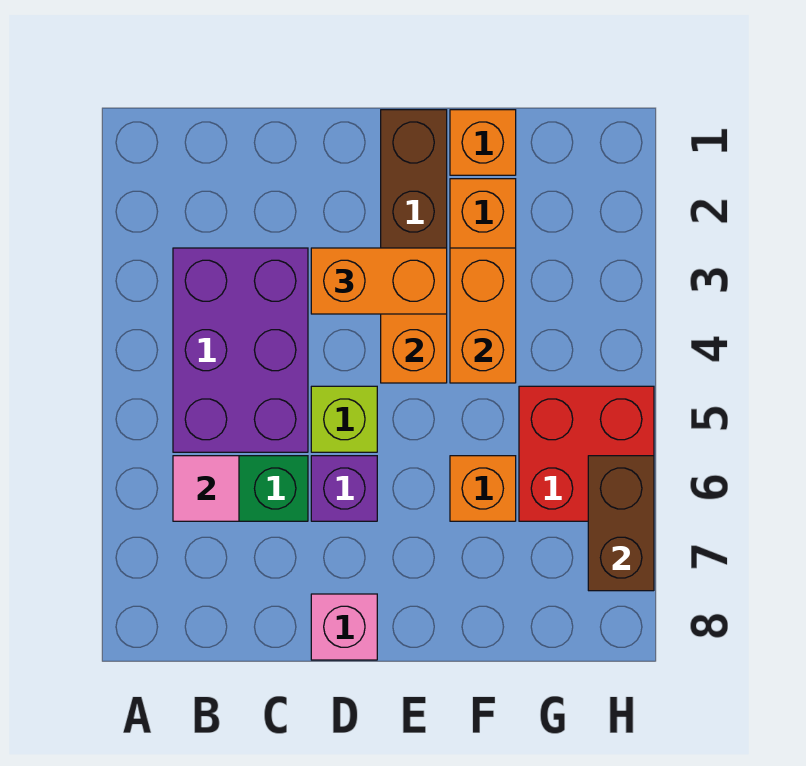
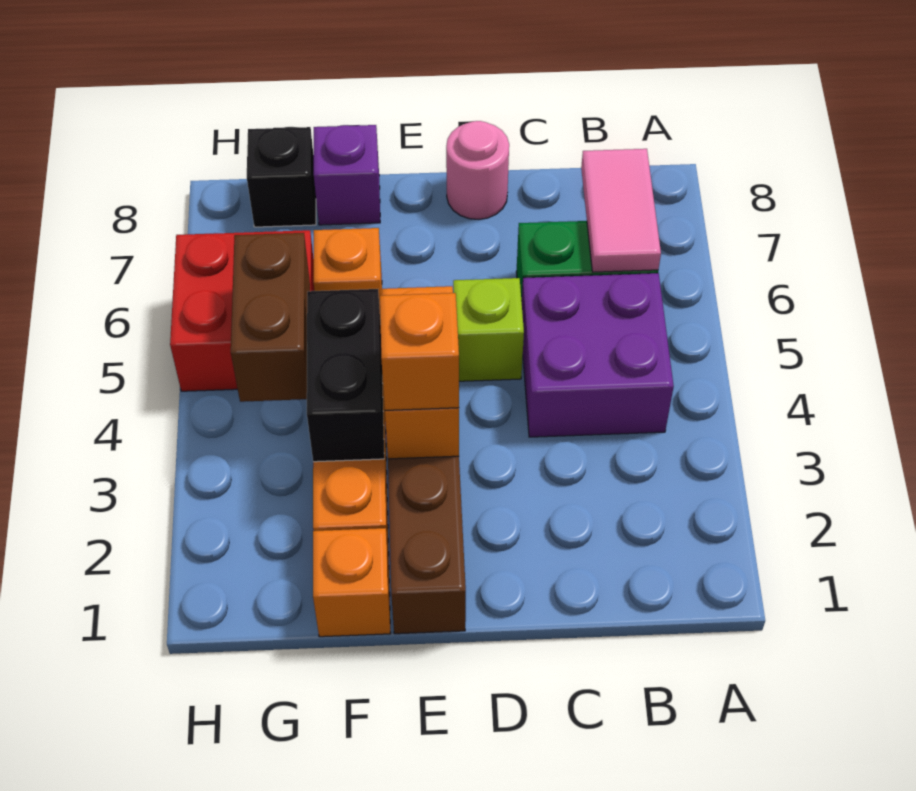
purple brick B3:C5 level 1 -> purple brick B4:C5 level 1
pink tile B6 level 2 -> pink tile B6:B7 level 2
orange brick D3:E3 level 3 -> orange brick E3 level 3
purple brick D6 level 1 -> purple brick F8 level 1
pink brick D8 level 1 -> pink round brick D8 level 1
orange brick F3:F4 level 2 -> black brick F3:F4 level 2
none -> black brick G8 level 1
brown brick H6:H7 level 2 -> brown brick G4:G5 level 2

